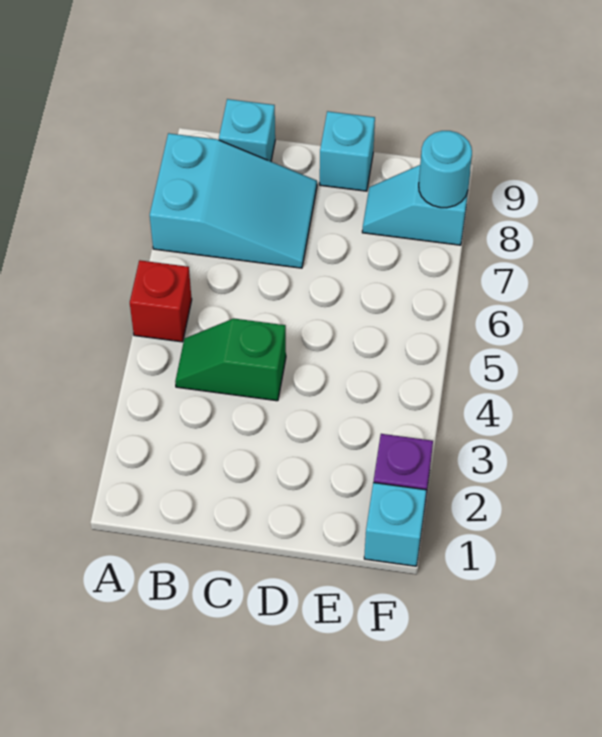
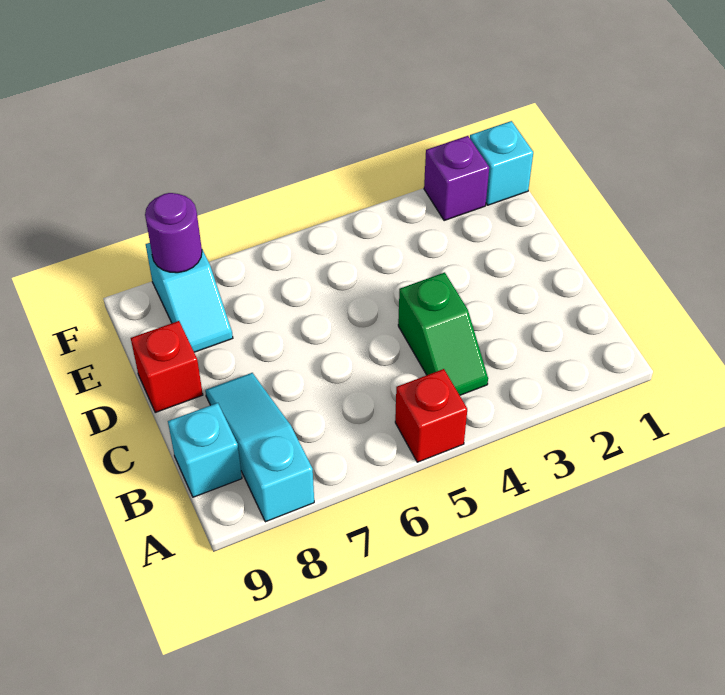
cyan slope A7:C8 level 1 top A -> cyan slope A8:C8 level 1 top A
cyan brick D9 level 1 -> red brick D9 level 1
cyan round brick F8 level 2 -> purple round brick F8 level 2

